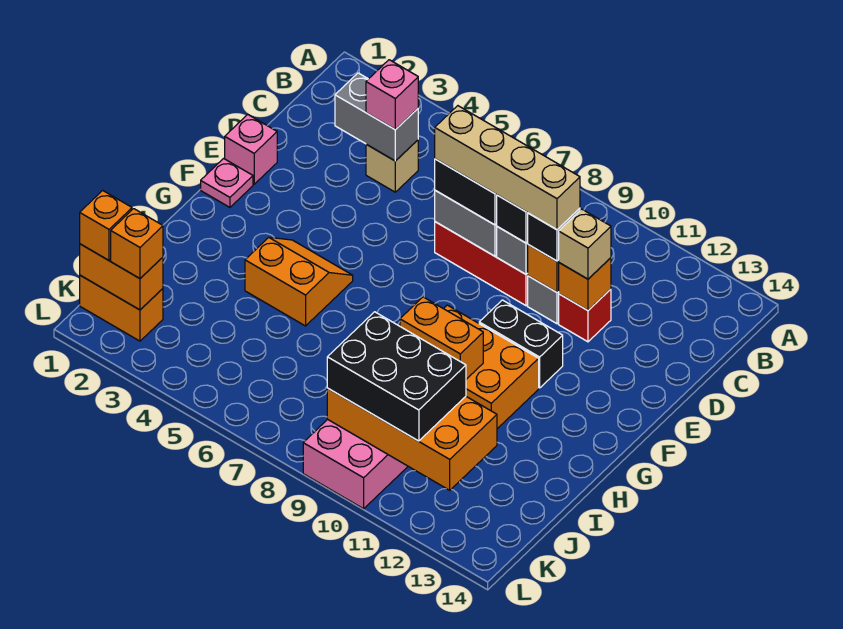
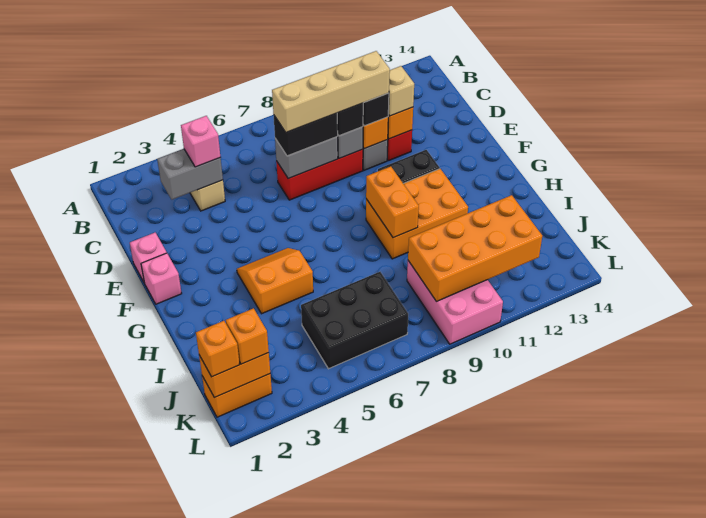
pink plate F1 level 1 -> pink brick F1 level 1
orange brick H9:H10 level 2 -> orange brick G9:H9 level 2
black brick J9:K11 level 3 -> black brick J5:K7 level 1

